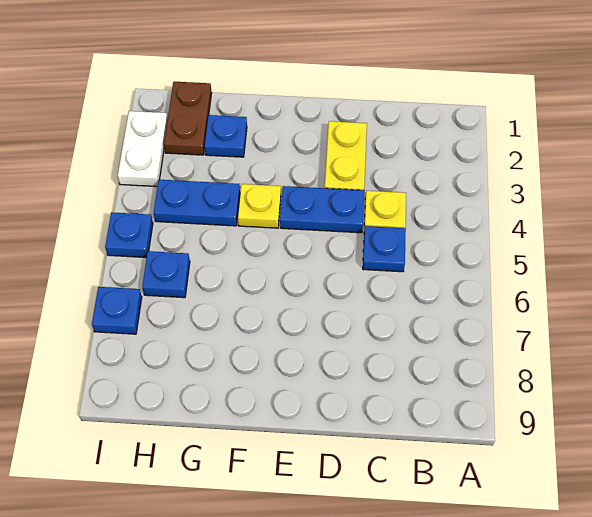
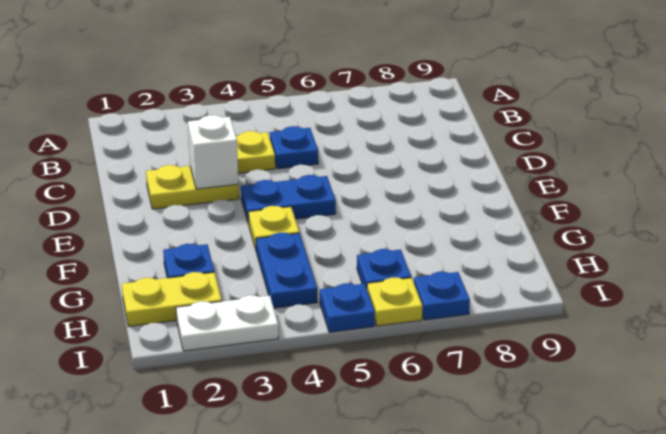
none -> white brick D3 level 2
blue plate D4:E4 level 1 -> blue plate E4:E5 level 1
brown plate H1:H2 level 1 -> yellow plate H1:H2 level 1
none -> yellow plate I6 level 1

